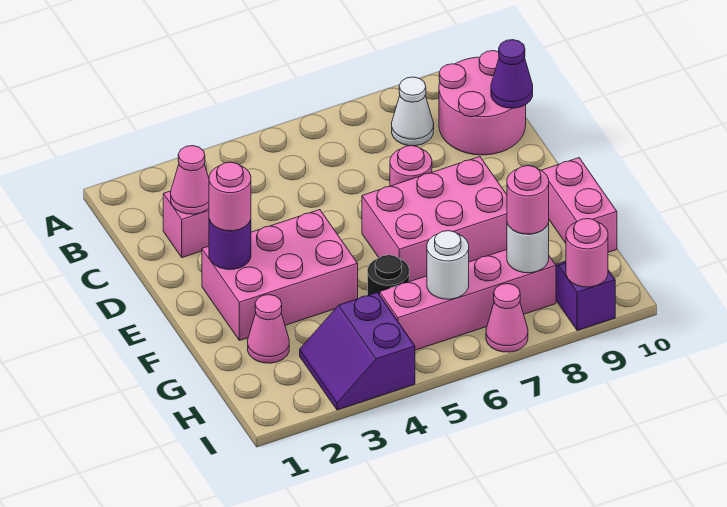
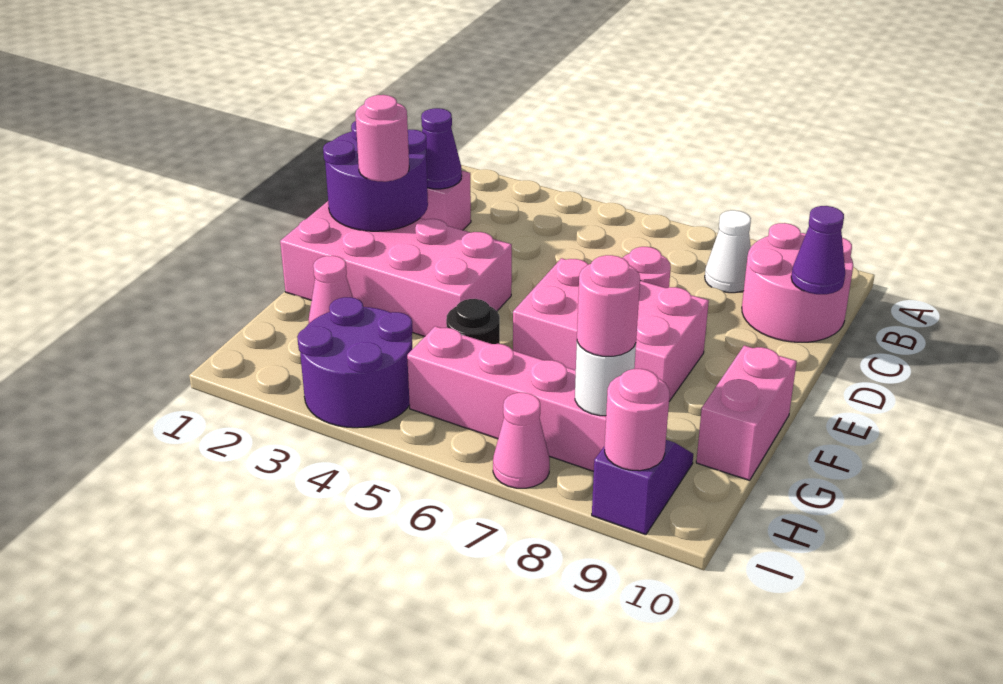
pink cone C2 level 2 -> purple cone C2 level 2
pink brick E2:F4 level 1 -> pink brick E1:F4 level 1
purple round brick E2 level 2 -> purple round brick D1:E2 level 2
purple slope H3:I4 level 1 top 4 -> purple round brick H3:I4 level 1
white round brick H6 level 2 -> none

